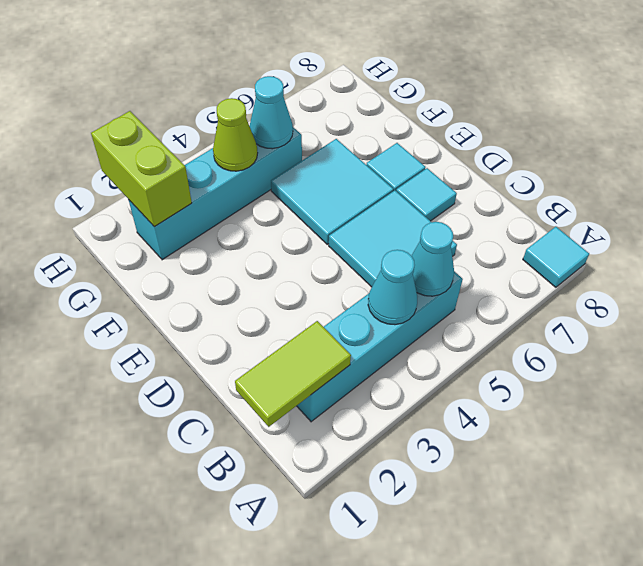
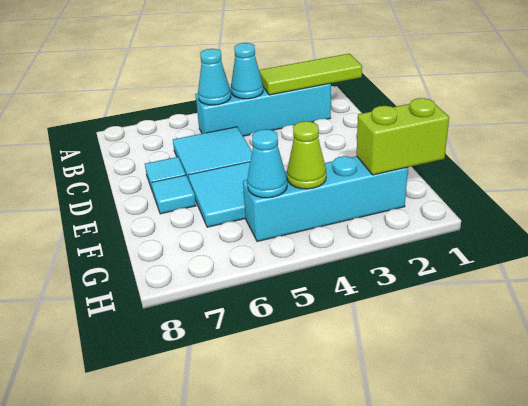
cyan tile A8 level 1 -> none
lime tile B1:B2 level 2 -> lime tile B1:B3 level 2
lime brick G2:H2 level 2 -> lime brick G1:G2 level 2

